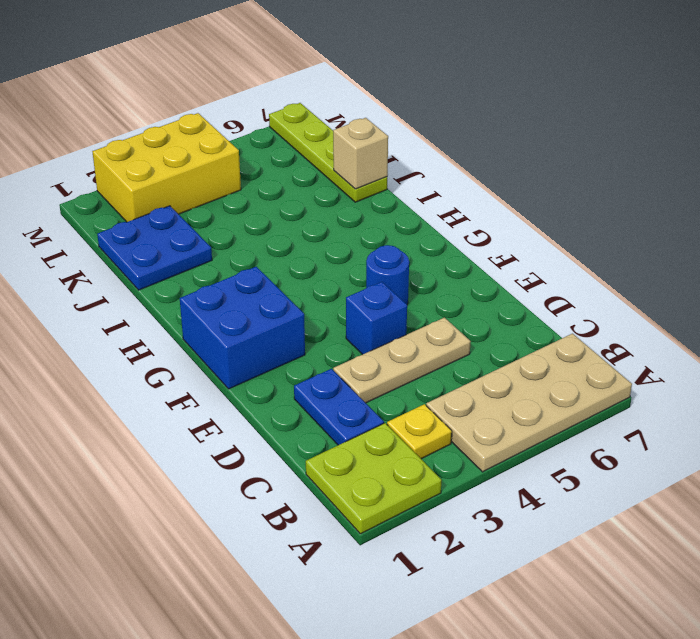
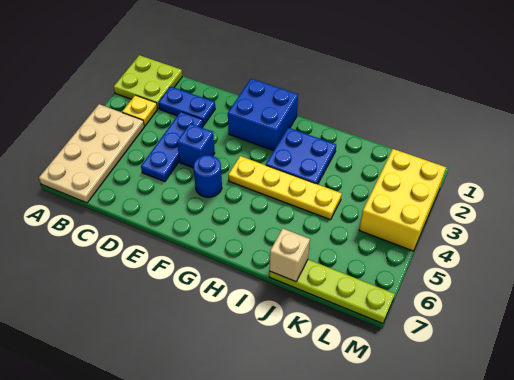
tan plate D3:D5 level 1 -> blue plate D3:D5 level 1
none -> yellow plate G4:J4 level 1
blue plate J1:K2 level 1 -> blue plate H2:I3 level 1

